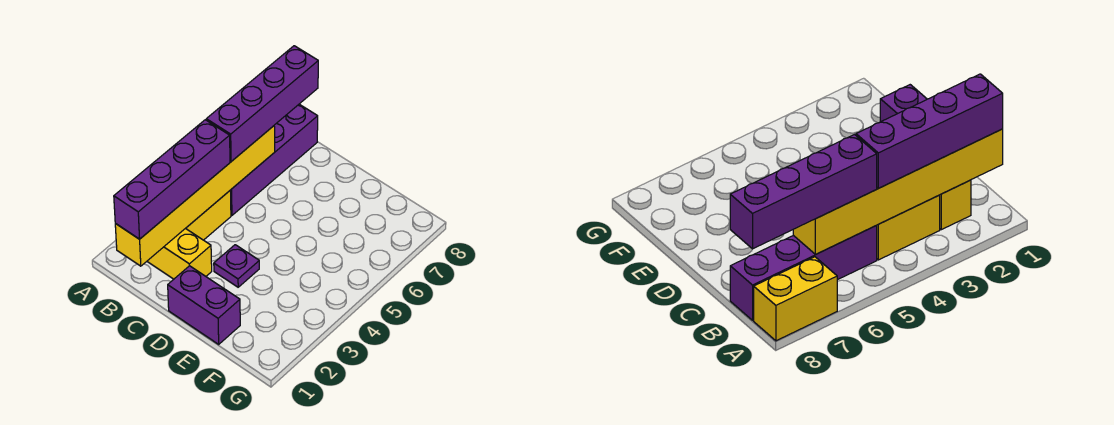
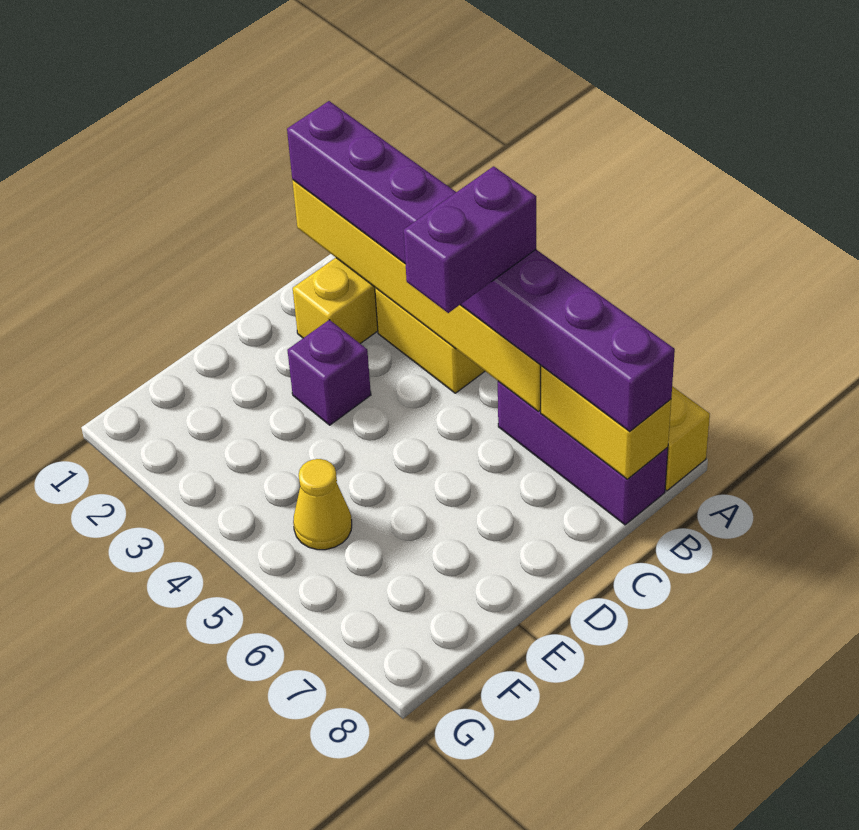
purple brick B5:B8 level 1 -> purple brick B6:B8 level 1
none -> yellow brick B7:B8 level 2
purple brick D1:E1 level 1 -> purple brick B5:C5 level 4
purple plate D3 level 1 -> purple brick D3 level 1
none -> yellow cone F5 level 1

